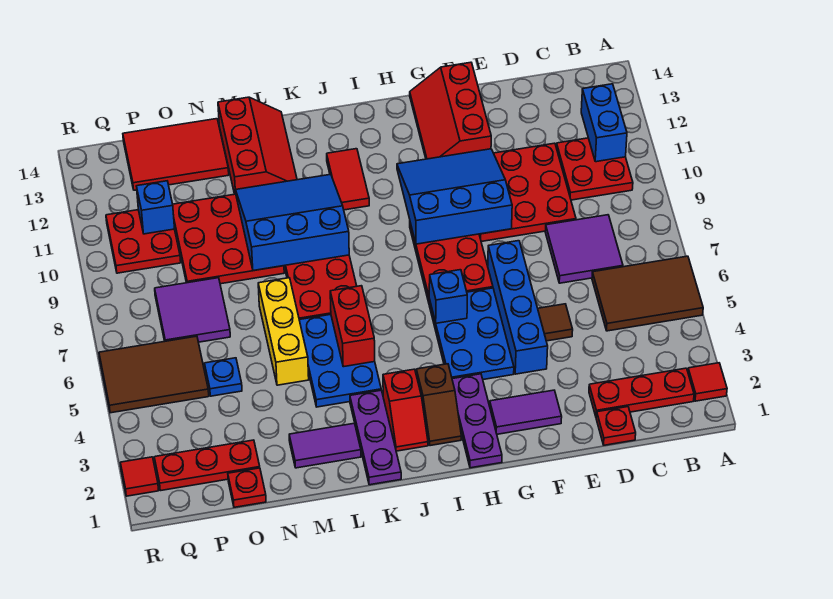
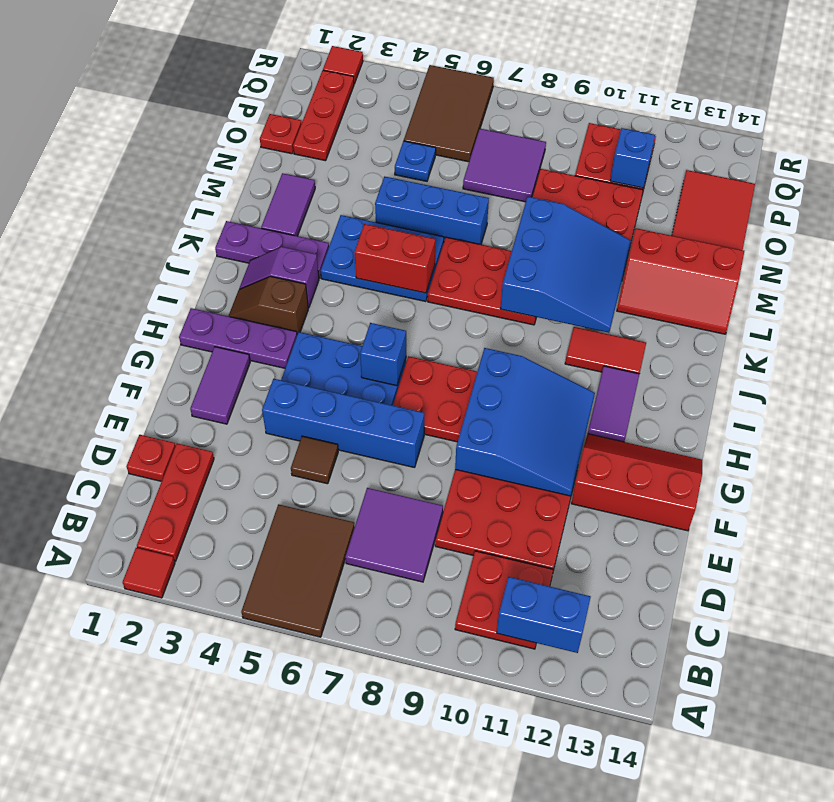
none -> purple tile H12:I12 level 1
red slope J2:J3 level 1 top 3 -> purple slope J2:J3 level 1 top 3
yellow brick M5:M7 level 1 -> blue brick M5:M7 level 1

